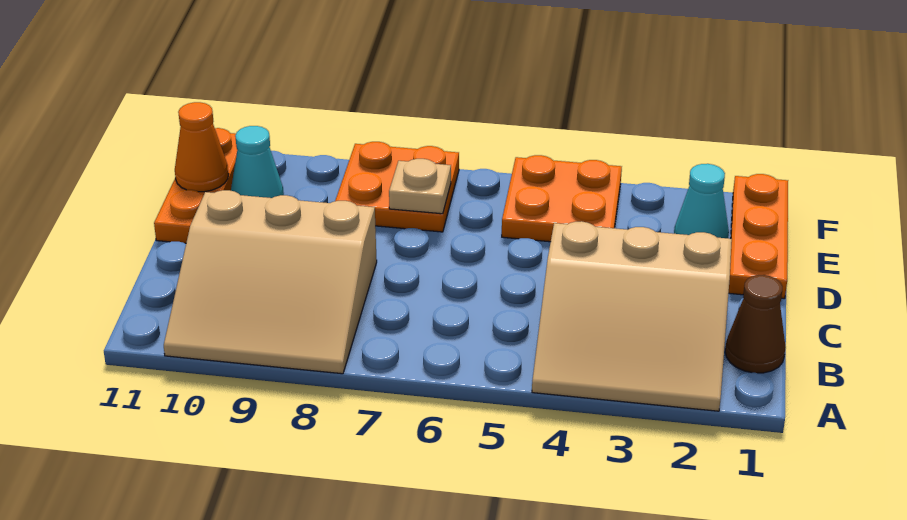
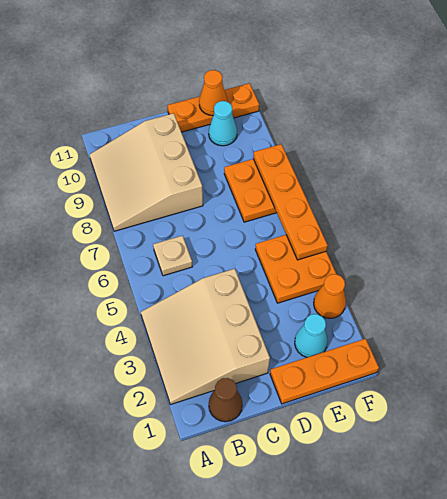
tan plate E7 level 2 -> tan plate B6 level 1
none -> orange cone F3 level 1
none -> orange plate F5:F8 level 2

